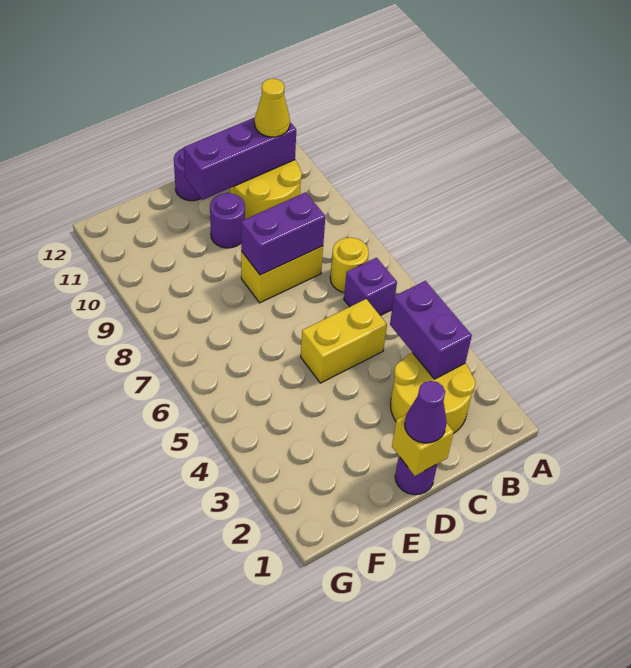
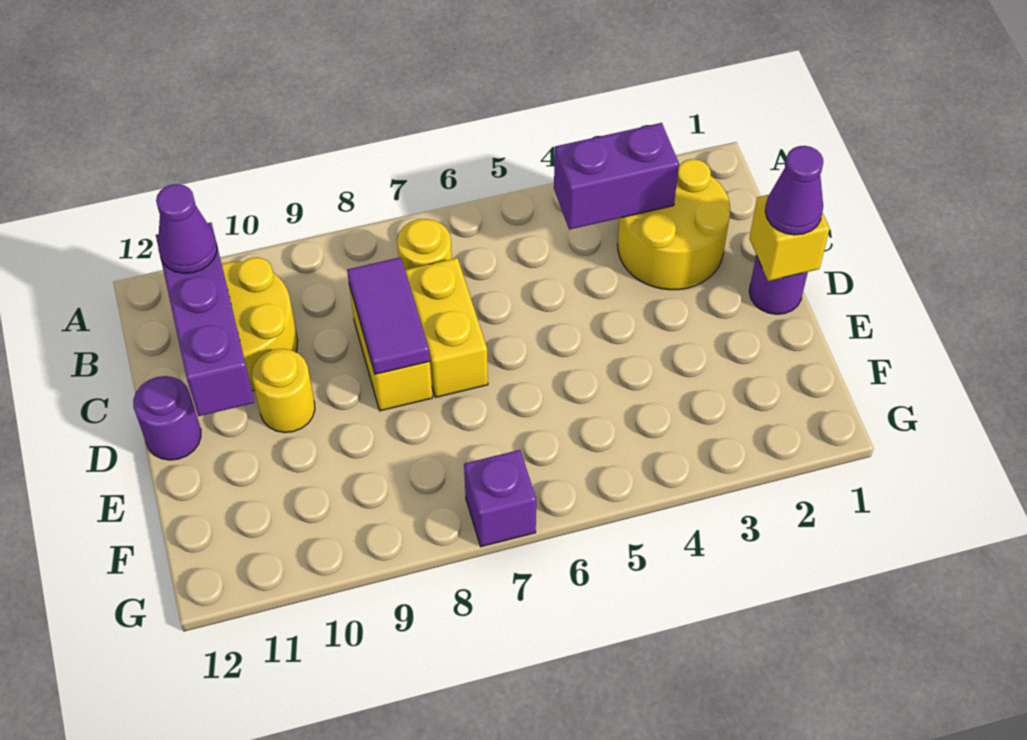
purple brick B6 level 1 -> purple brick G7 level 1
yellow cone B11 level 3 -> purple cone B11 level 3
yellow brick C5:D5 level 1 -> yellow brick C7:D7 level 1
purple brick C8:D8 level 2 -> purple tile C8:D8 level 2
purple round brick D10 level 1 -> yellow round brick D10 level 1

